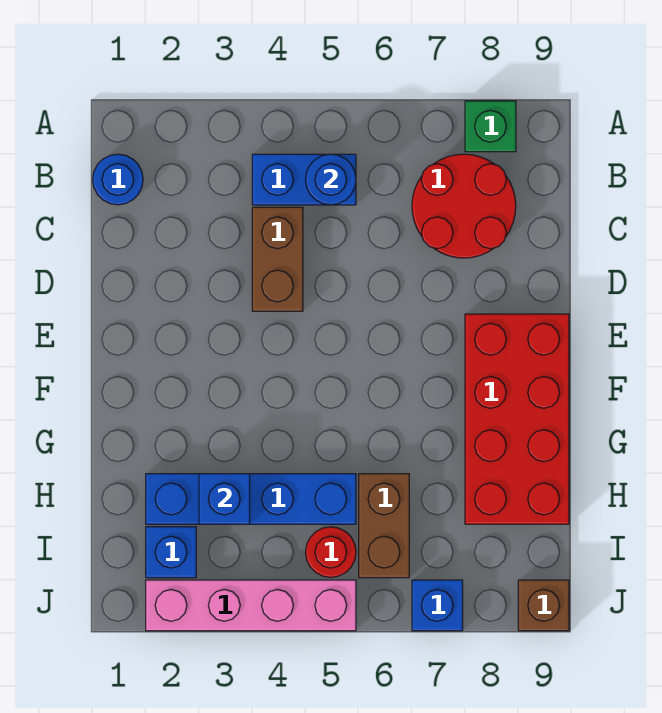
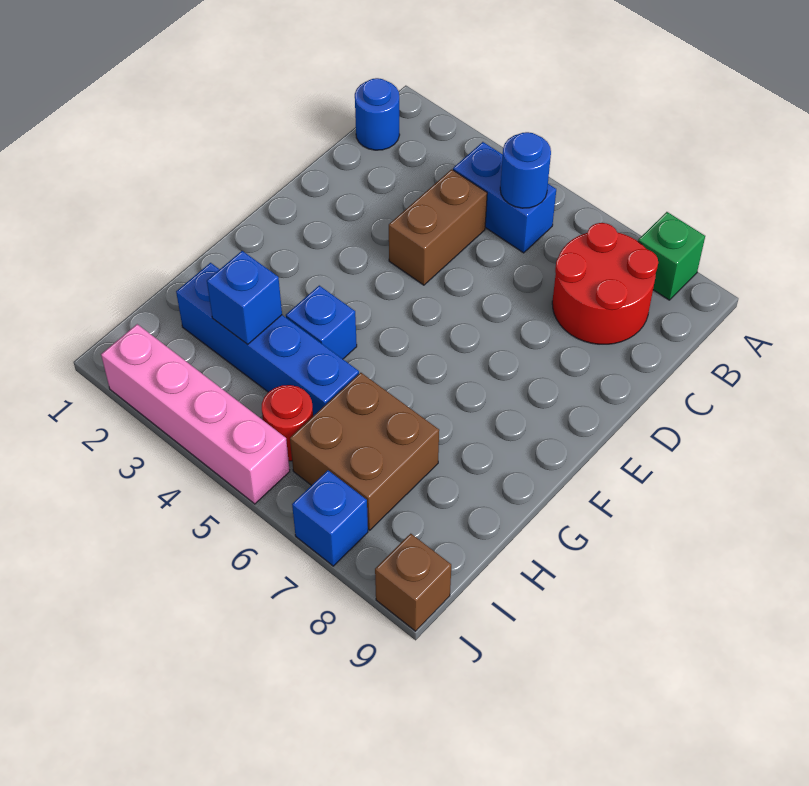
red brick E8:H9 level 1 -> none
brown brick H6:I6 level 1 -> brown brick H6:I7 level 1
blue brick I2 level 1 -> blue brick G4 level 1

